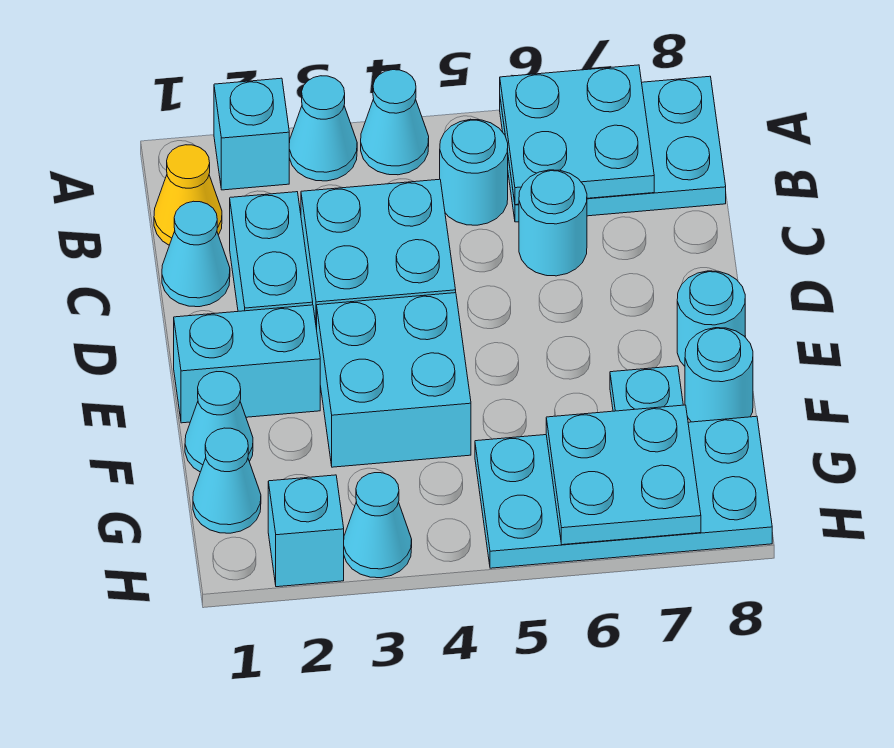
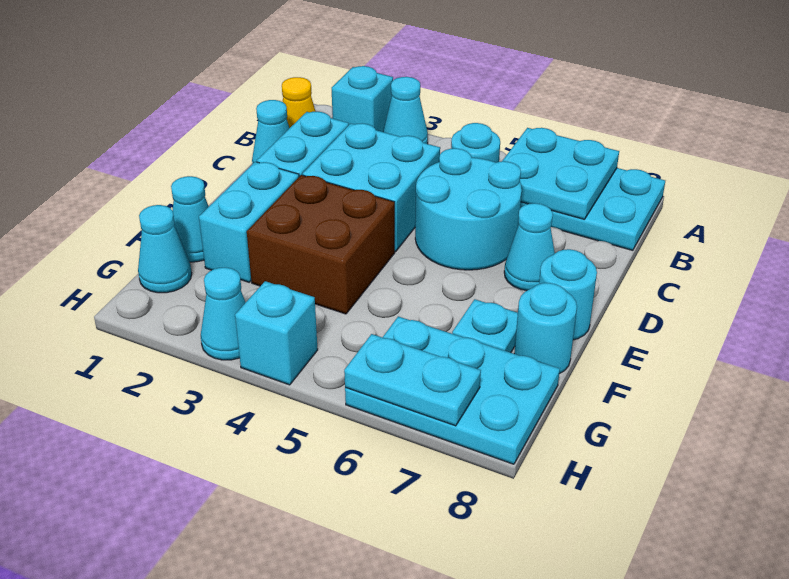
cyan cone A4 level 1 -> cyan cone D7 level 1
cyan round brick C6 level 1 -> cyan round brick C5:D6 level 1
cyan brick E1:E2 level 1 -> cyan brick E2:F2 level 1
cyan brick E3:F4 level 1 -> brown brick E3:F4 level 1
cyan plate G5:H8 level 1 -> cyan plate G6:H8 level 1
cyan plate G6:H7 level 2 -> cyan plate H6:H7 level 2
cyan brick H2 level 1 -> cyan brick H4 level 1

